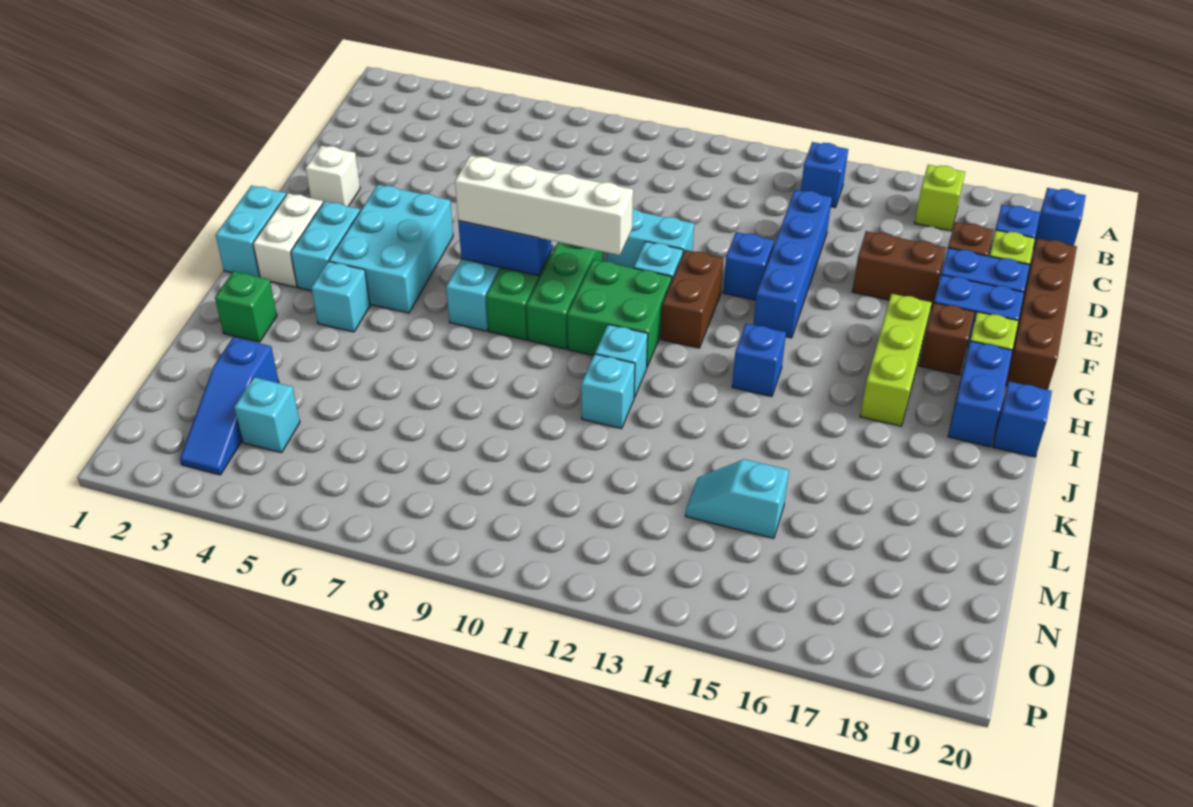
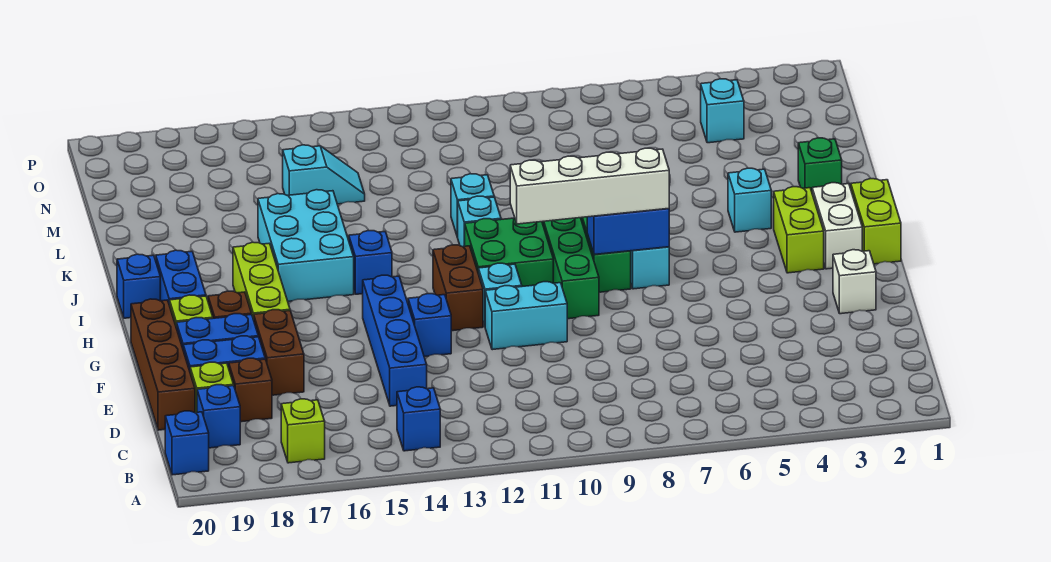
brown brick E16:E17 level 1 -> brown brick E17:F17 level 1
cyan brick G4:I5 level 1 -> cyan brick I15:K16 level 1
cyan brick H1:I1 level 1 -> lime brick H1:I1 level 1
cyan brick H3:I3 level 1 -> lime brick H3:I3 level 1
blue slope M3:O3 level 1 top M -> none

